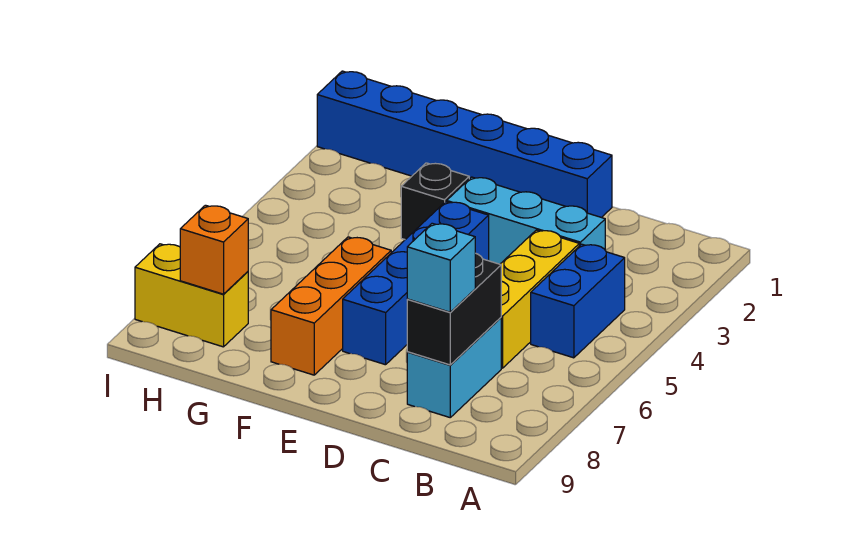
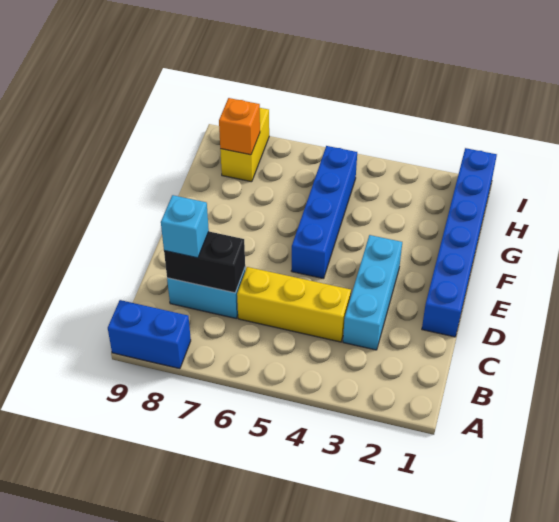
blue brick B4:B5 level 1 -> blue brick A8:A9 level 1
blue brick E4:E7 level 1 -> blue brick E5:H5 level 1
black brick F3 level 1 -> none
orange brick F6:F8 level 1 -> none

